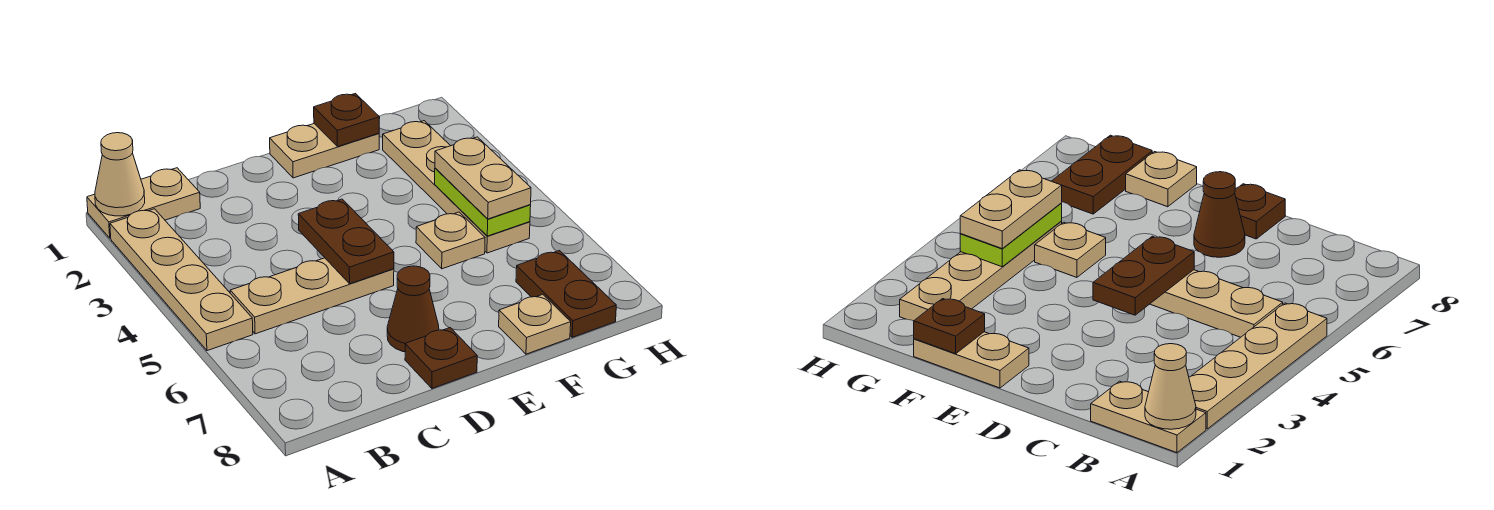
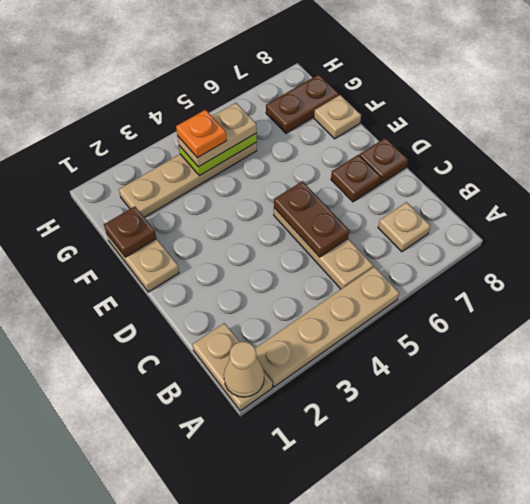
brown plate D4:D5 level 2 -> brown plate C5:D5 level 2
brown cone D7 level 1 -> brown plate D7 level 1
tan plate F5 level 1 -> tan plate B7 level 1
none -> orange plate G4 level 4

